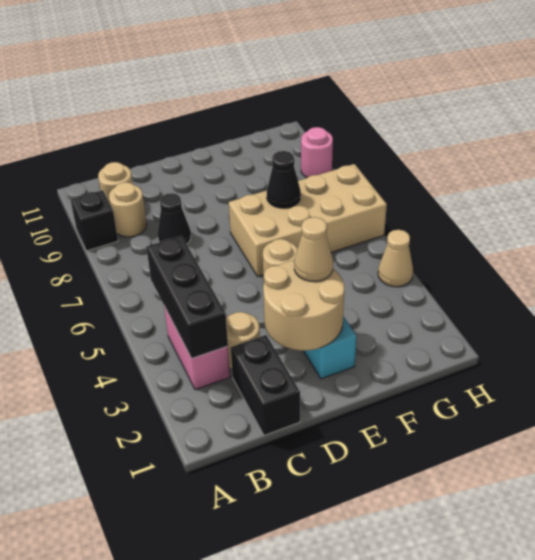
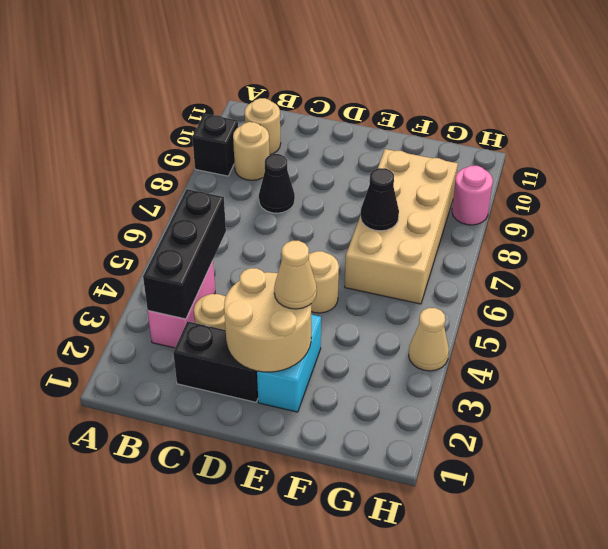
black brick C1:C2 level 1 -> black brick C2:D2 level 1
tan brick E6:H7 level 1 -> tan brick F6:G9 level 1

